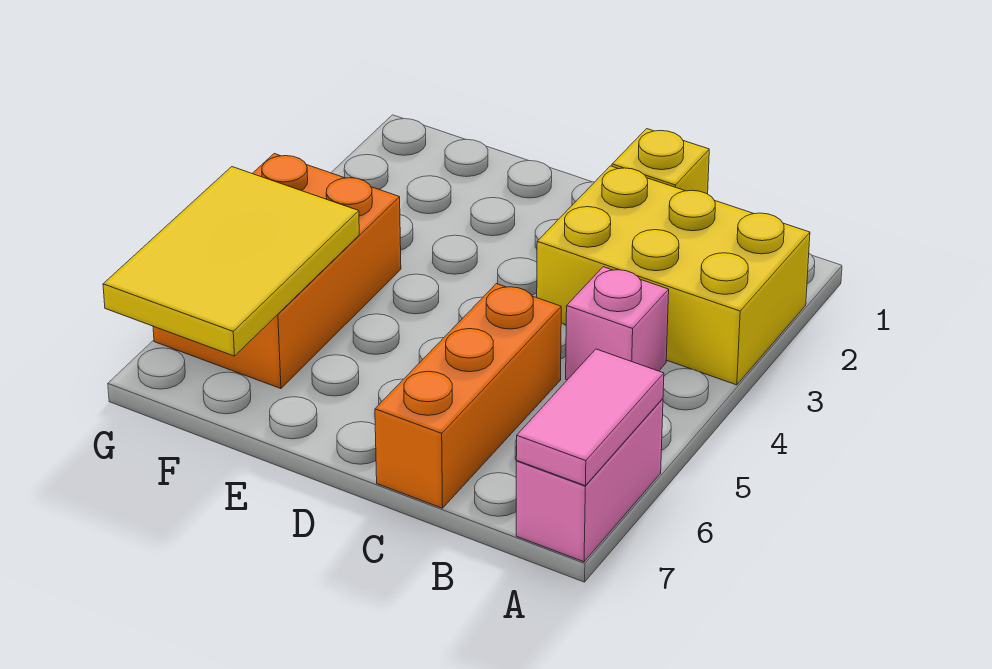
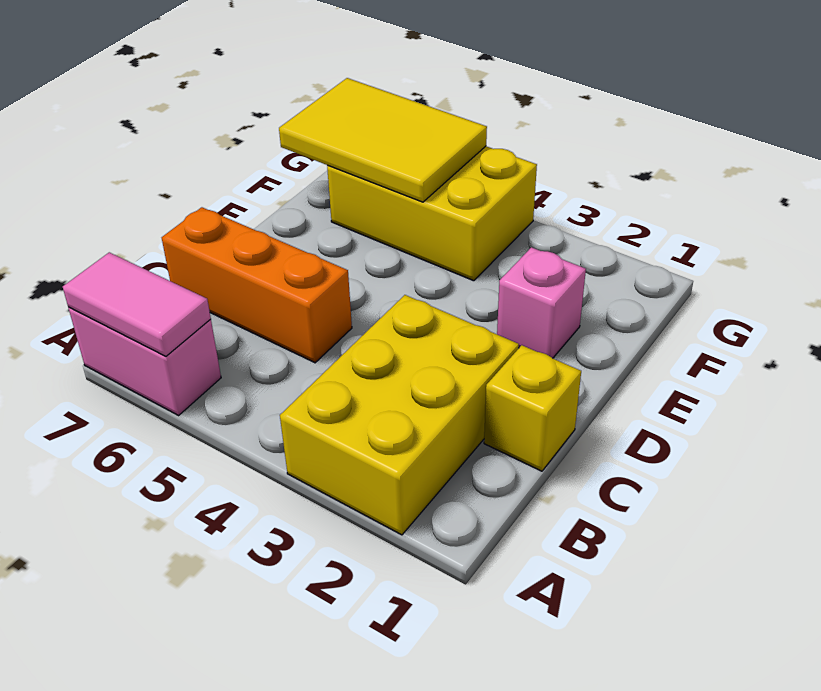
pink brick B4 level 1 -> pink brick E2 level 1
orange brick F4:G6 level 1 -> yellow brick F4:G6 level 1

